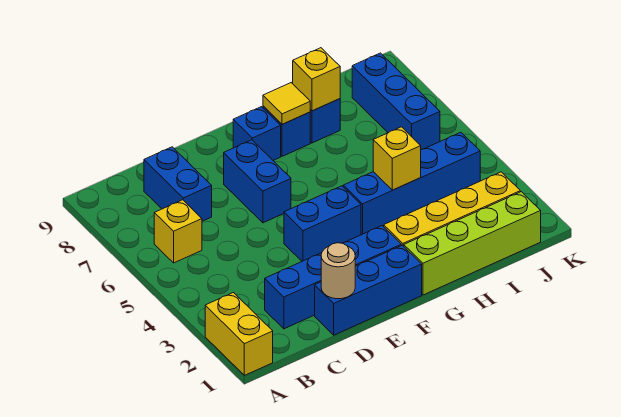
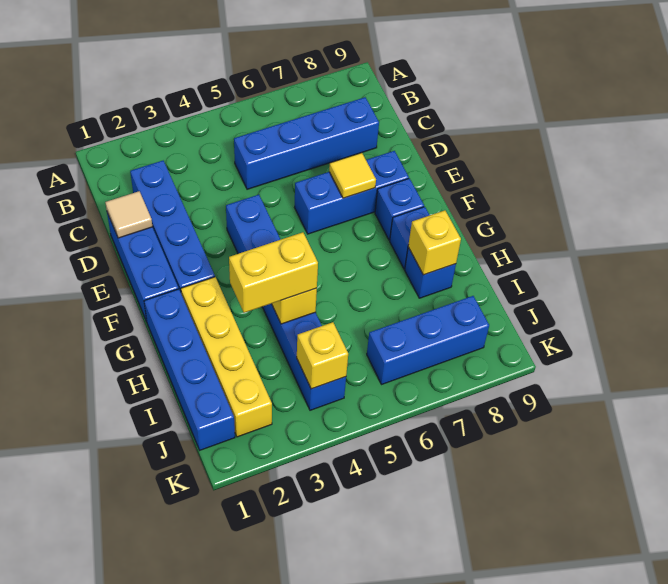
yellow brick A1:A2 level 1 -> yellow brick H3:H4 level 3
yellow brick B6 level 1 -> yellow brick J4 level 2
blue brick C7:C8 level 1 -> blue brick C5:C8 level 1
tan round brick D1 level 2 -> tan tile D1 level 2
blue brick E6:E7 level 1 -> blue brick E6:E8 level 1
lime brick G1:J1 level 1 -> blue brick G1:J1 level 1
yellow tile G8 level 2 -> yellow tile E7 level 2

